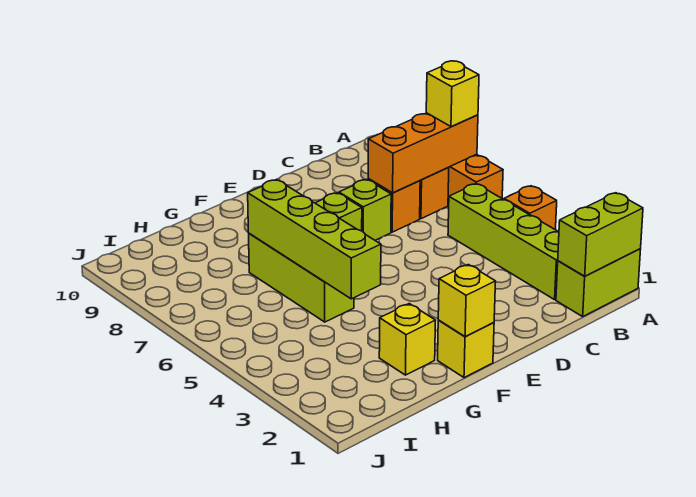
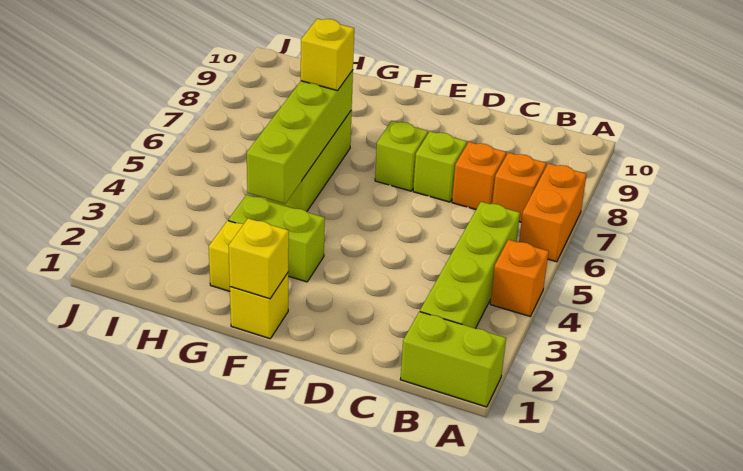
lime brick A1:B1 level 2 -> lime brick F3:G3 level 1
orange brick A7:C7 level 2 -> none
yellow brick A7 level 3 -> yellow brick G7 level 3

